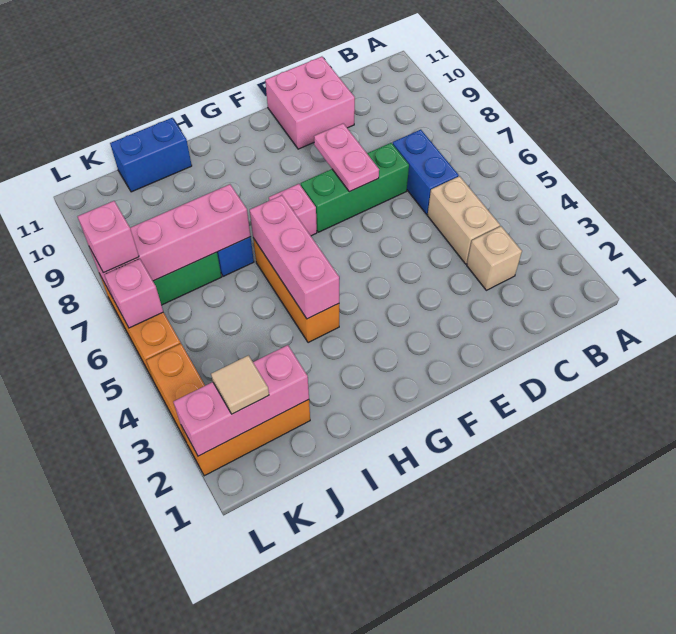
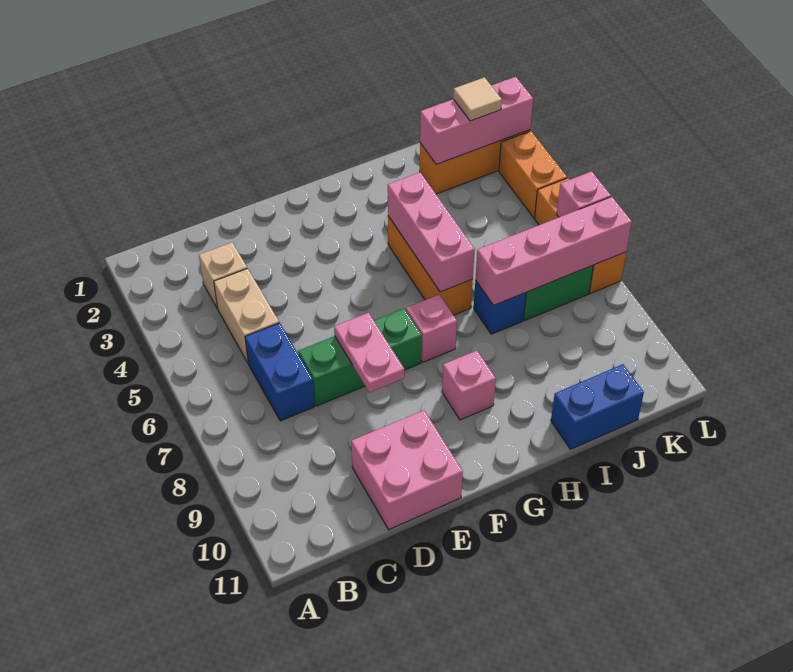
pink brick L7 level 3 -> pink brick G9 level 1

